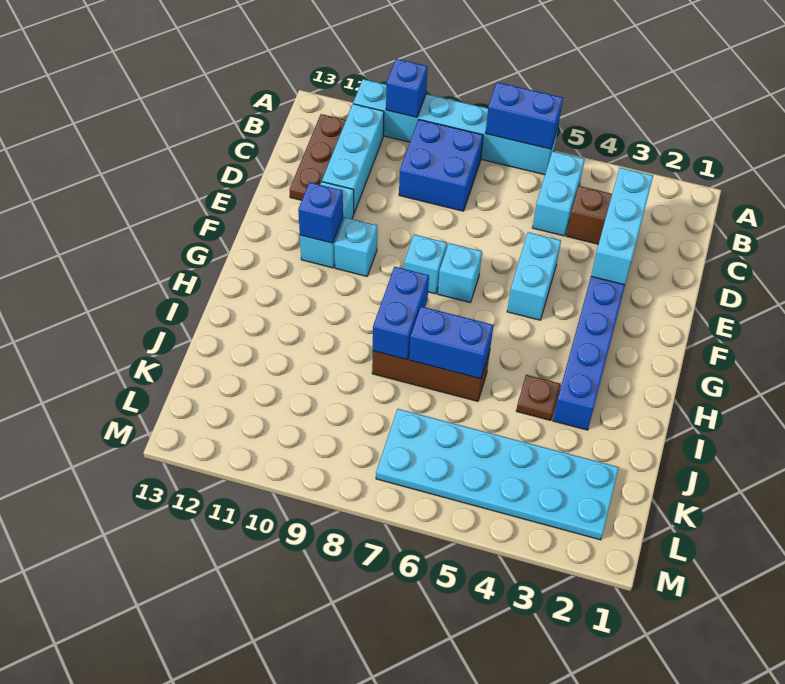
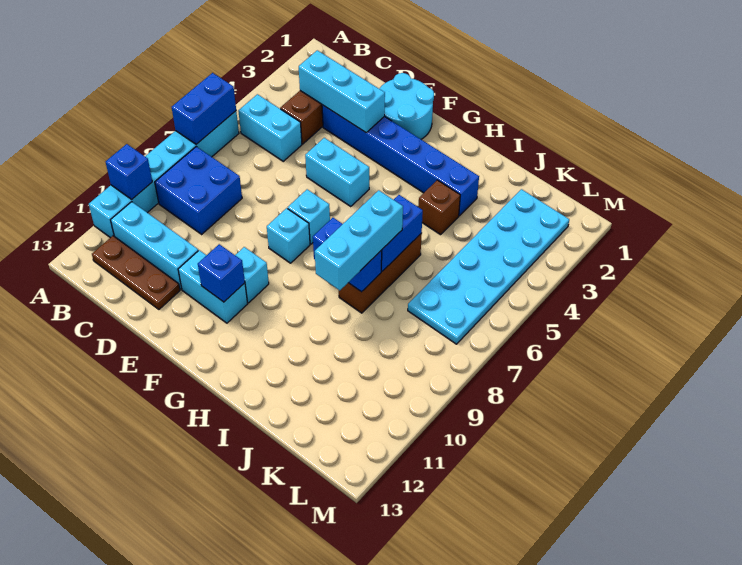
none -> cyan round brick E1:F2 level 1
brown plate I4 level 1 -> brown brick I4 level 1
none -> cyan brick I7:I9 level 3

